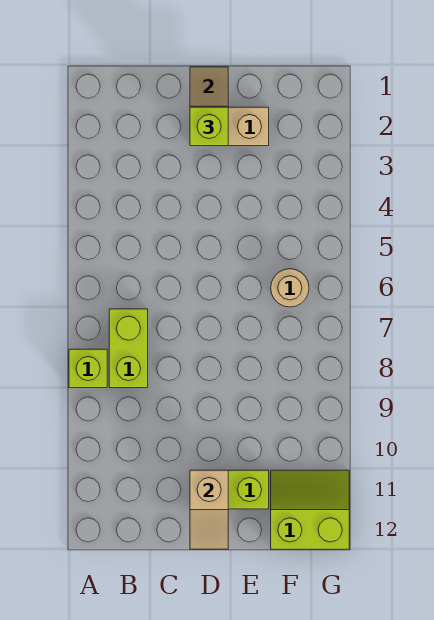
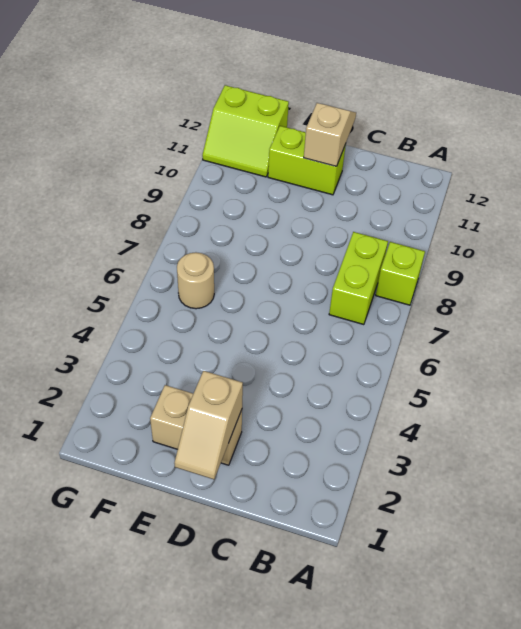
lime brick D2 level 3 -> none

